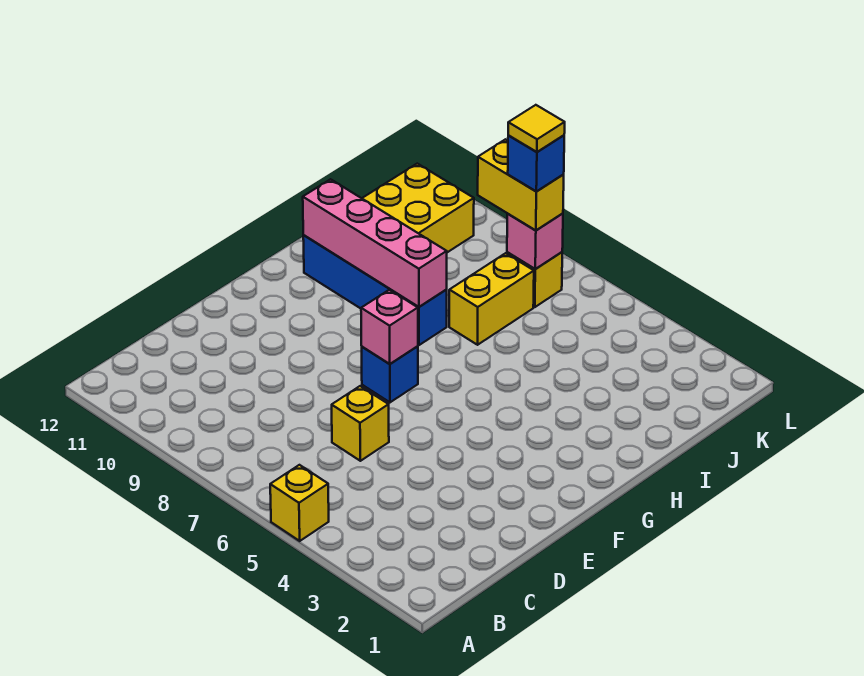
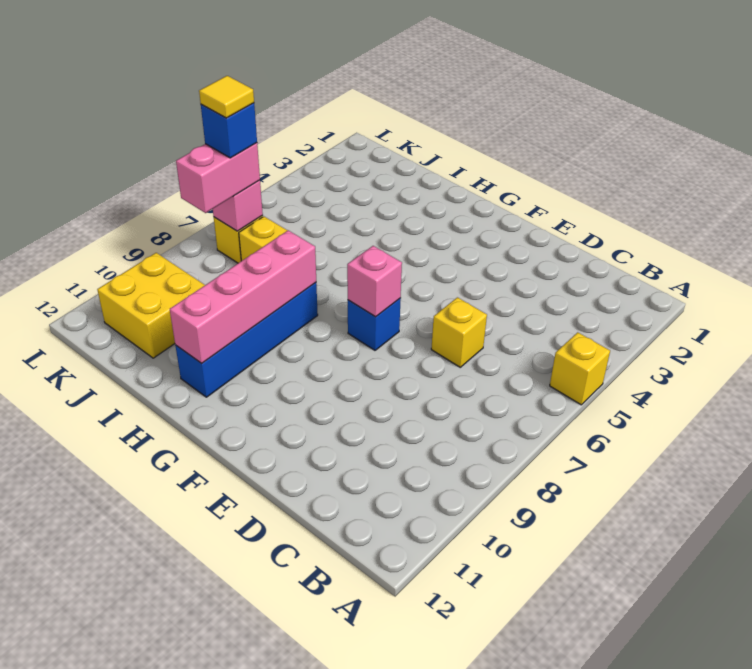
yellow brick K7:K8 level 3 -> pink brick K7:K8 level 3

